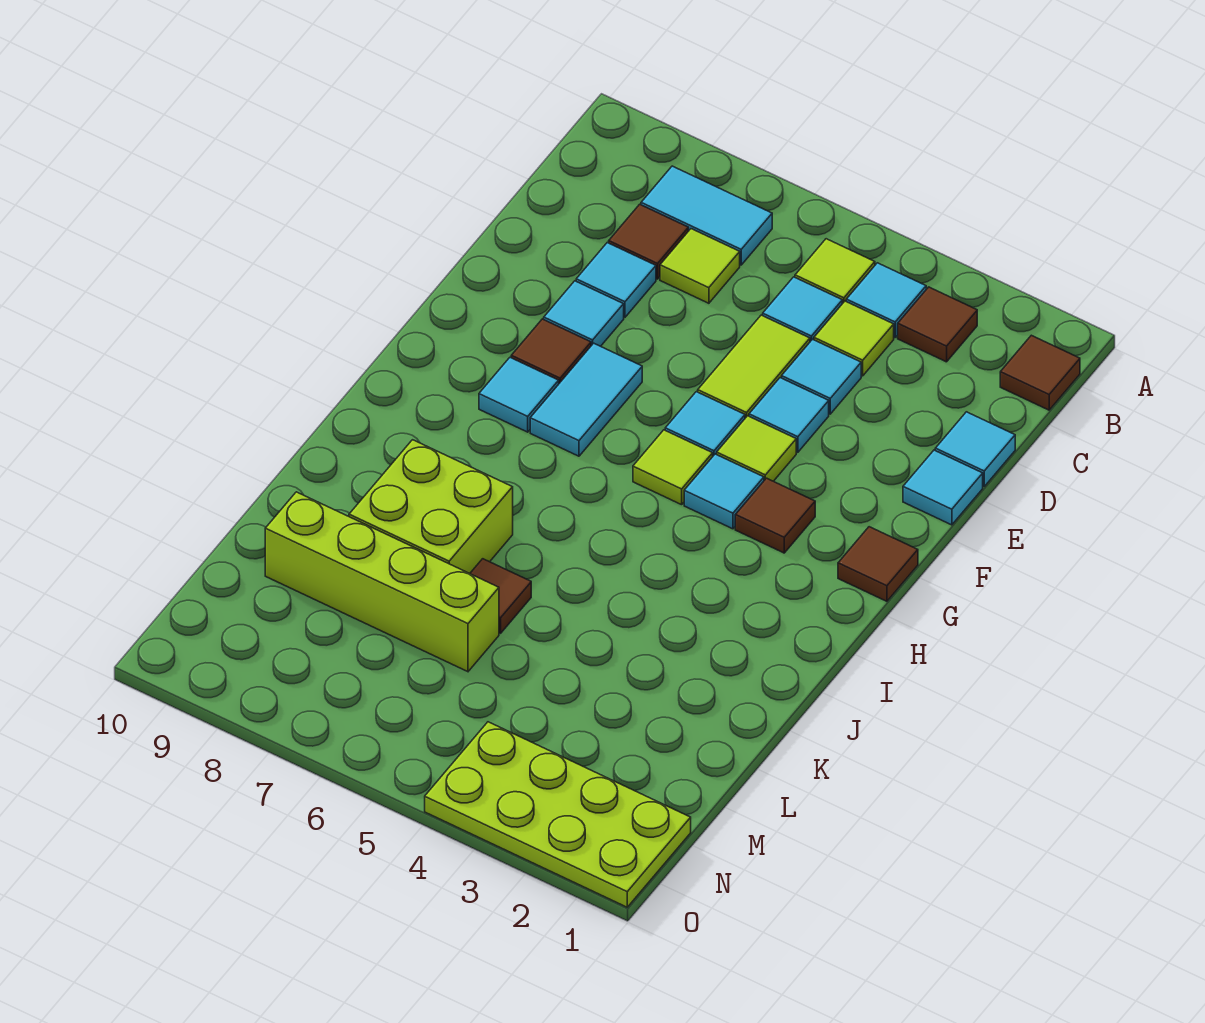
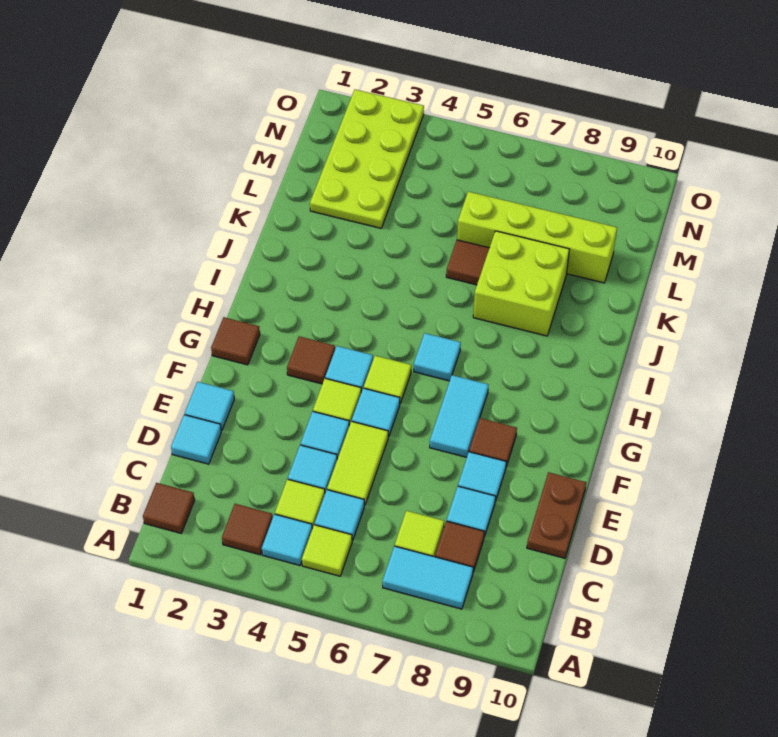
none -> brown plate D10:E10 level 1
cyan tile G8 level 1 -> cyan tile H6 level 1
lime plate N1:O4 level 1 -> lime plate L2:O3 level 1

